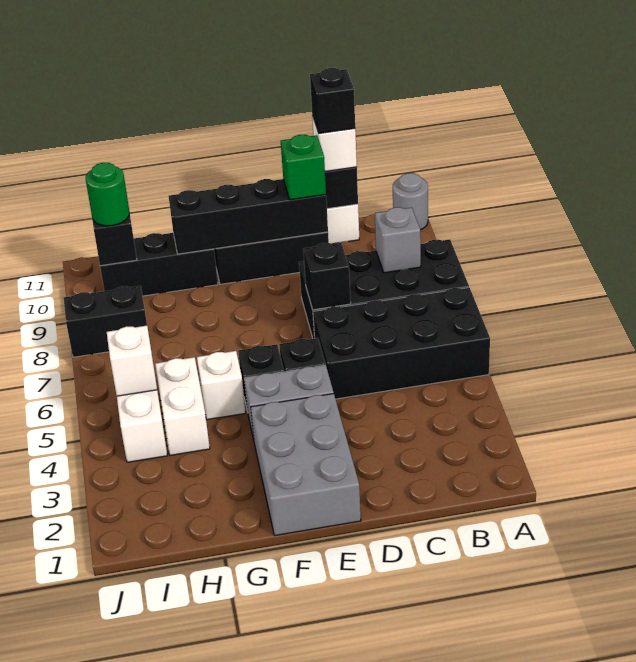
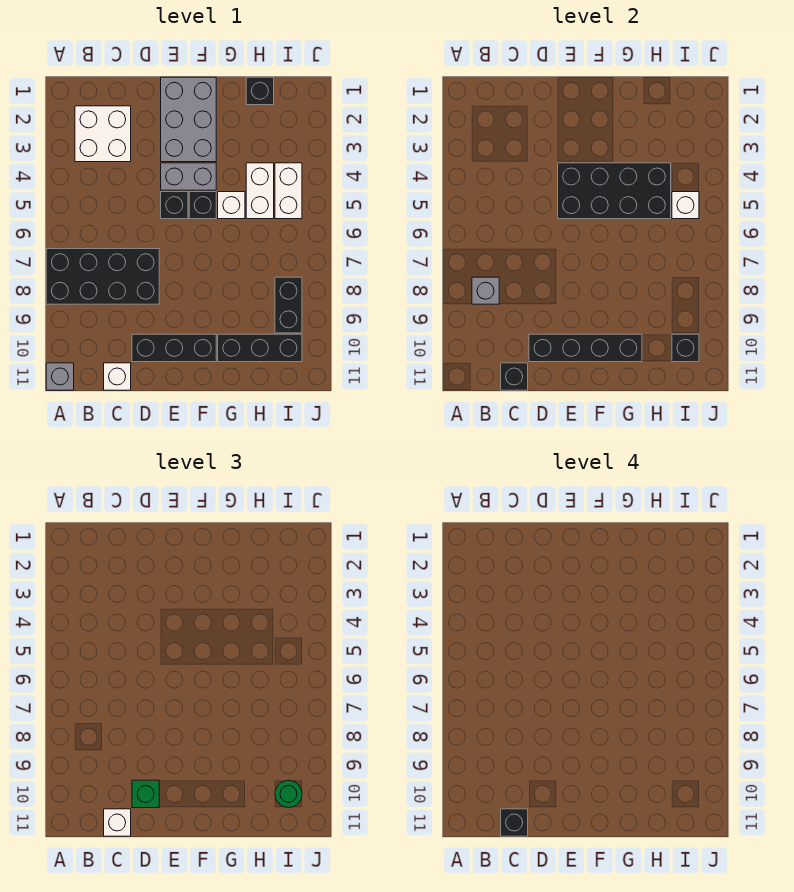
black brick A5:D6 level 1 -> black brick E4:H5 level 2
grey round brick A11 level 1 -> grey brick A11 level 1
none -> white brick B2:C3 level 1
black brick D7 level 2 -> black brick H1 level 1
black brick I8:J8 level 1 -> black brick I8:I9 level 1

